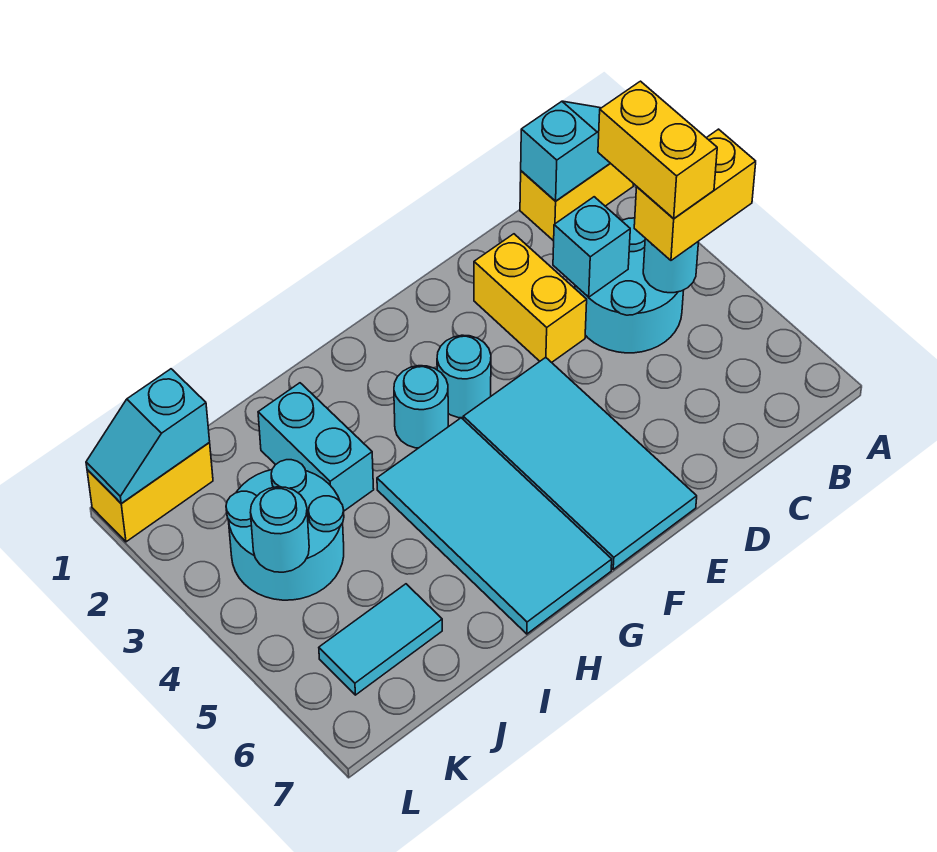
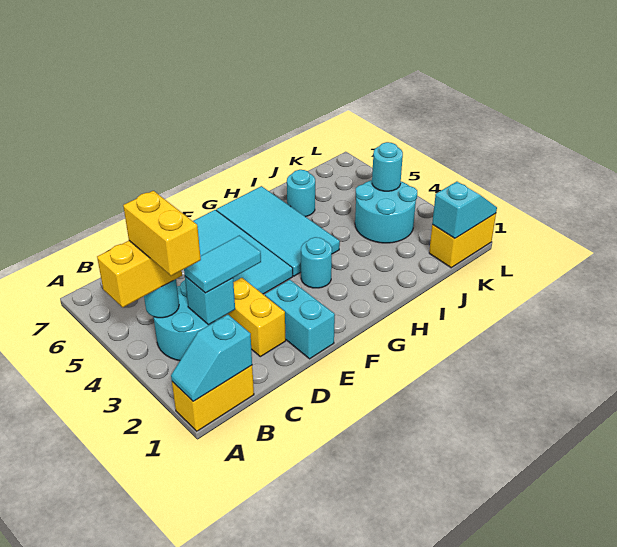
cyan round brick F3 level 1 -> cyan round brick I6 level 1
cyan brick I2:I3 level 1 -> cyan brick E1:E2 level 1
cyan tile J6:K6 level 1 -> cyan tile C3:D3 level 3

